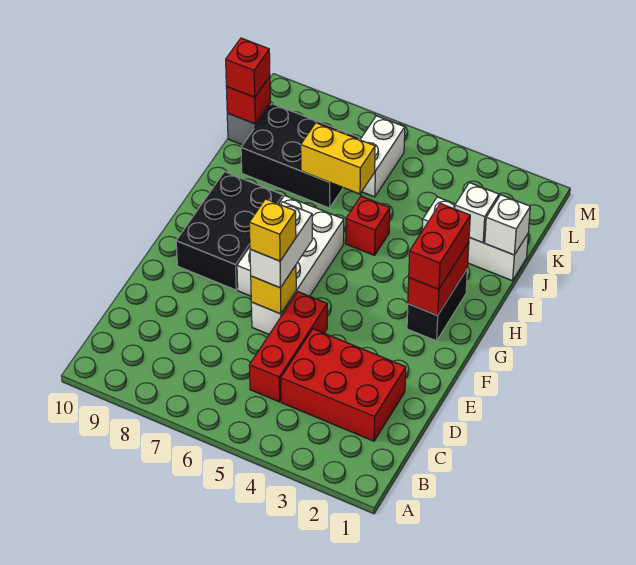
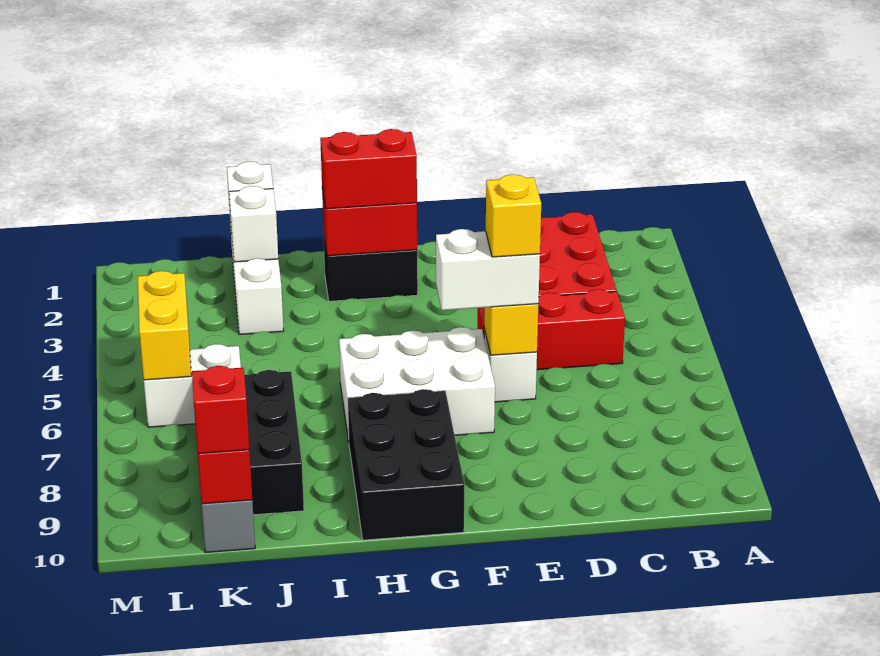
black brick F8:H9 level 1 -> black brick G8:H10 level 1
red brick I5 level 1 -> none
yellow brick J6:J7 level 2 -> yellow brick L5:L6 level 2

